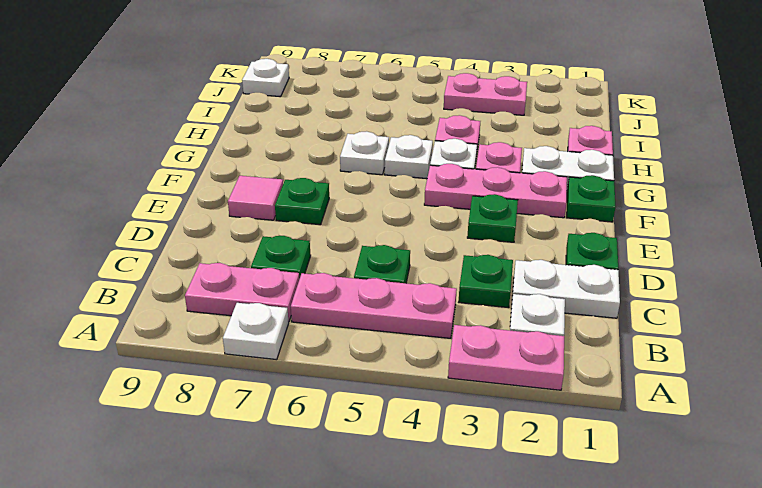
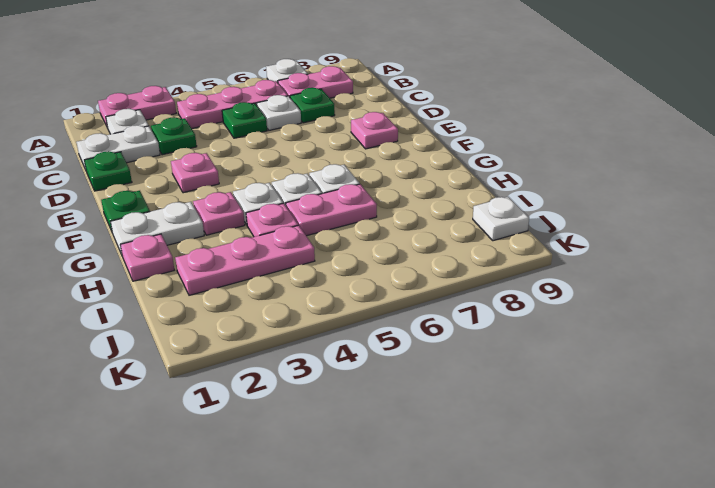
none -> white plate C6 level 1
green plate E3 level 1 -> pink plate E3 level 1
green plate E7 level 1 -> none
pink tile E8 level 1 -> pink plate E8 level 1
pink plate F2:F4 level 1 -> pink plate I2:I4 level 1
pink plate J3:J4 level 1 -> pink plate H5:H6 level 1

